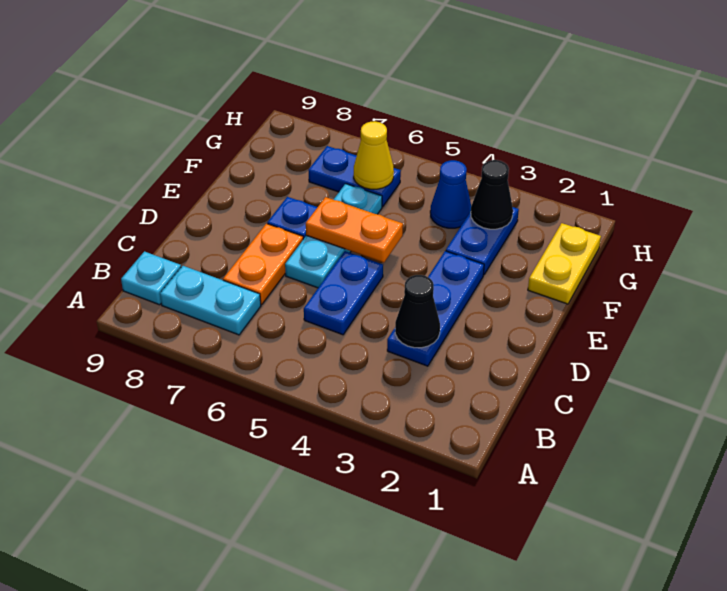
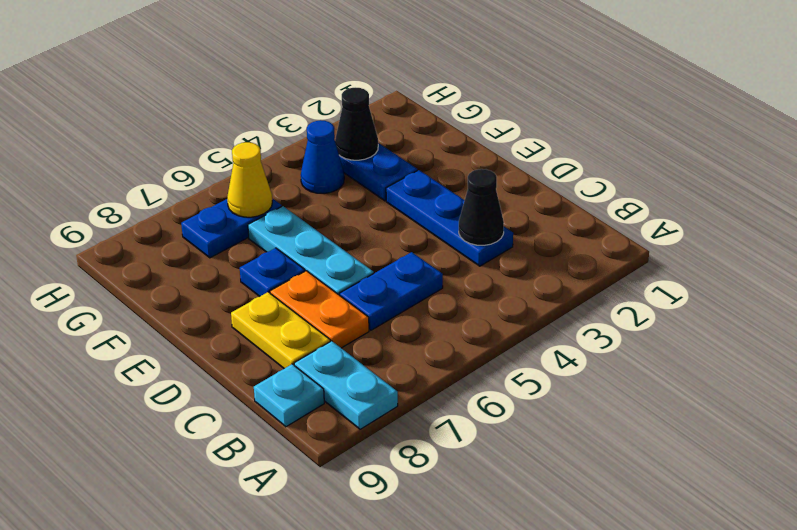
cyan plate B7:B8 level 1 -> cyan plate A8:B8 level 1
blue plate C5:D5 level 1 -> blue plate C5:C6 level 1
orange plate E5:E6 level 2 -> none
yellow plate F1:G1 level 1 -> yellow plate C8:D8 level 1

